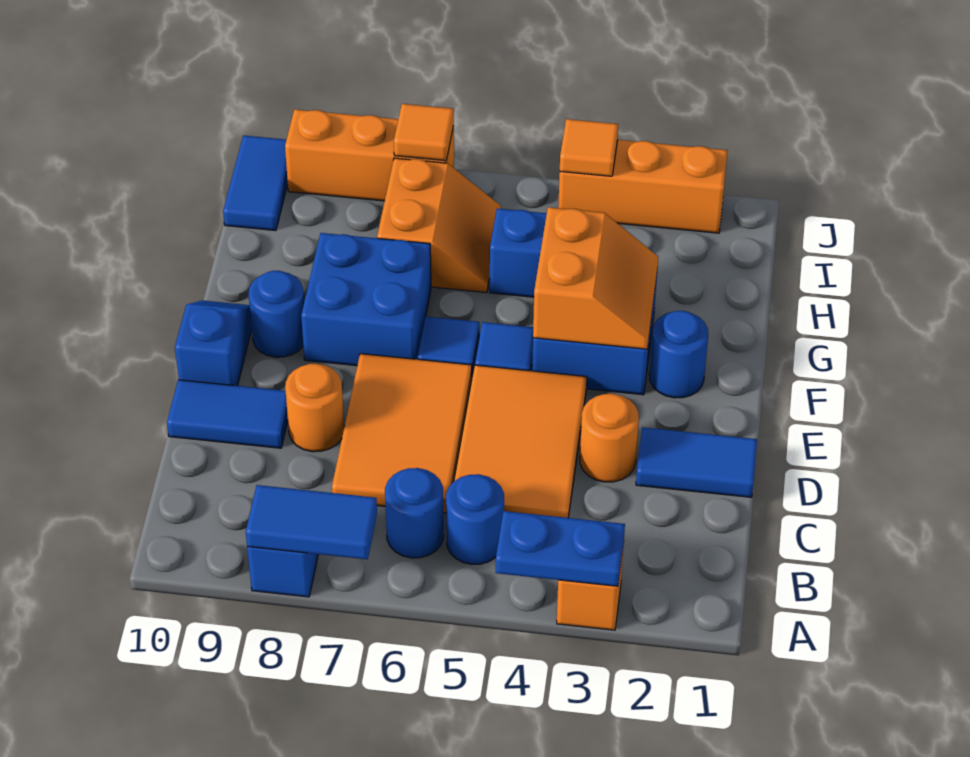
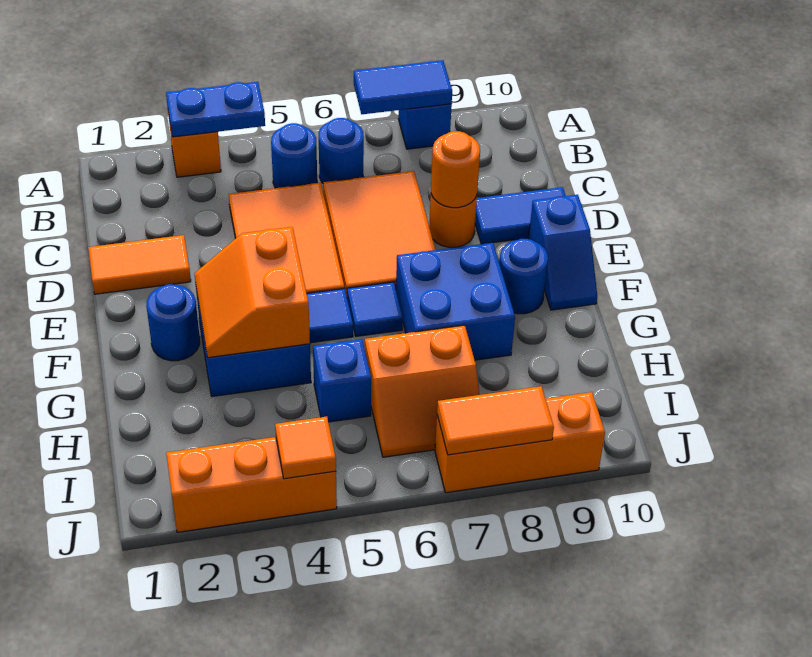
blue tile D1:D2 level 1 -> orange tile D1:D2 level 1
orange round brick D3 level 1 -> orange round brick D8 level 2
orange slope H6:I7 level 1 top 7 -> orange slope H6:I7 level 1 top H
blue tile I10:J10 level 1 -> none
orange tile J7 level 2 -> orange tile J7:J8 level 2

